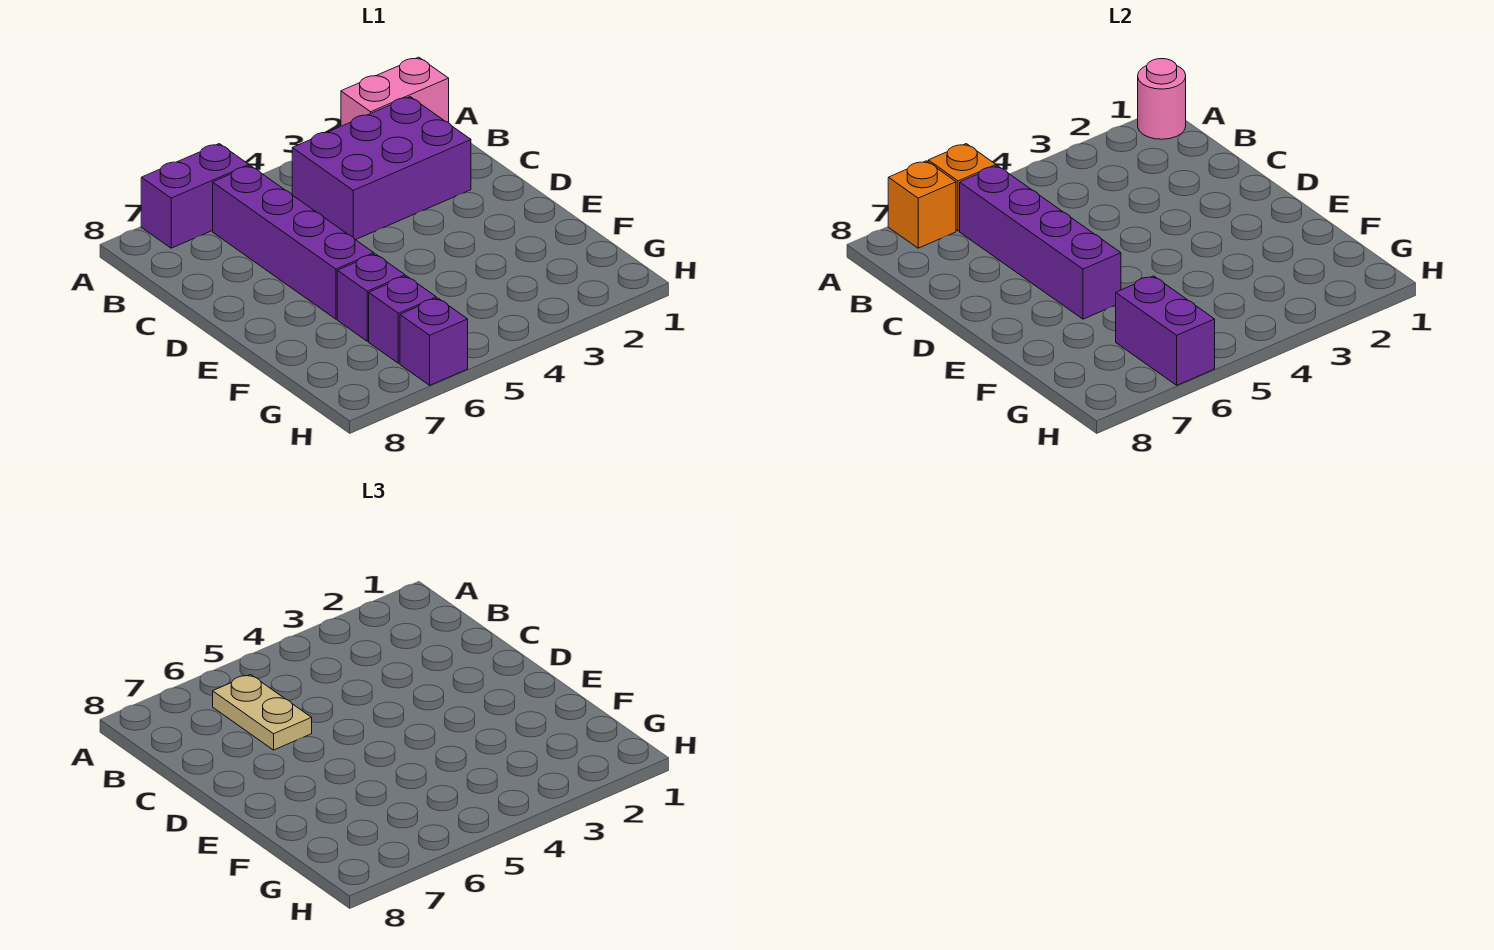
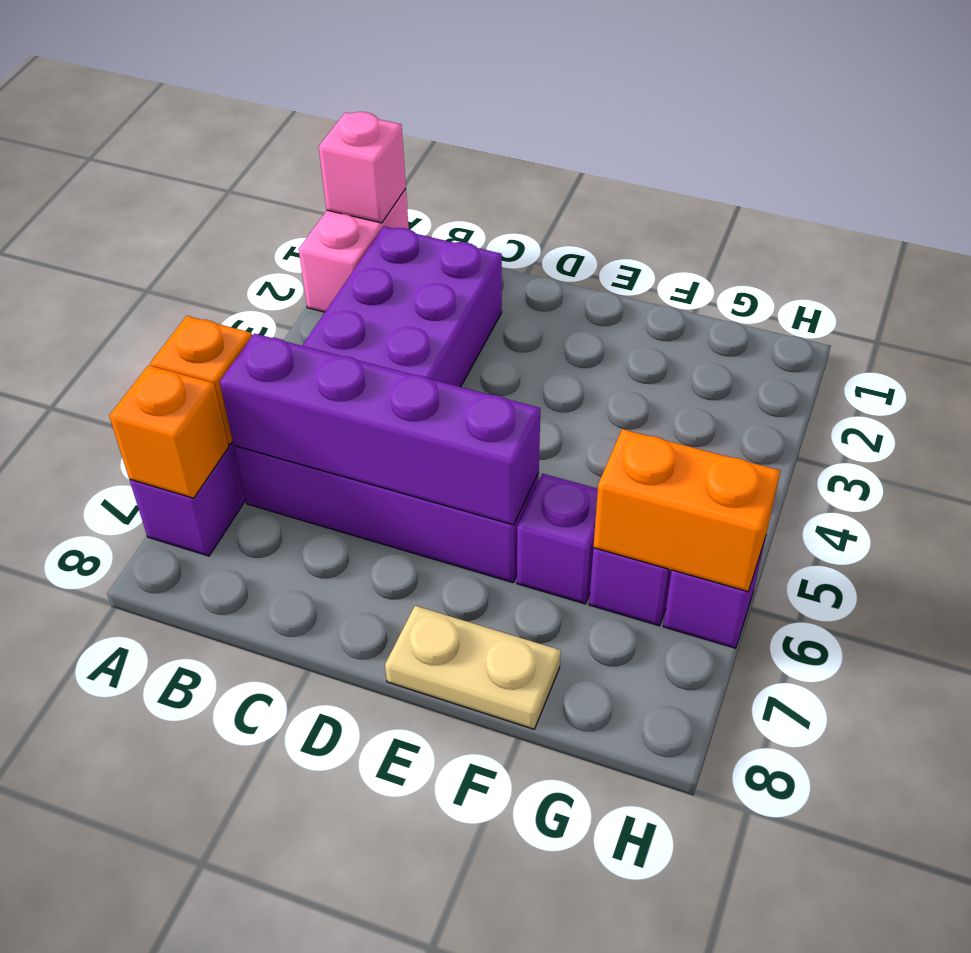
pink round brick A1 level 2 -> pink brick A1 level 2
tan plate B6:C6 level 3 -> tan plate E8:F8 level 1
purple brick G6:H6 level 2 -> orange brick G6:H6 level 2

